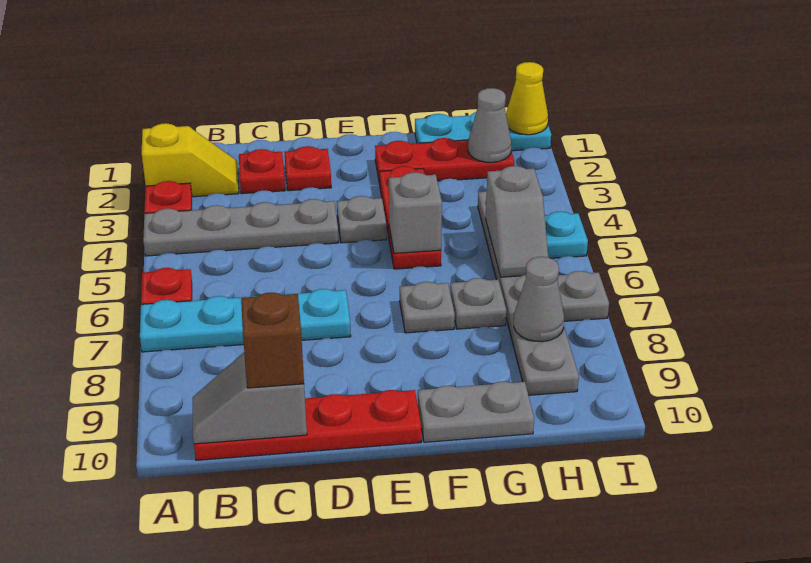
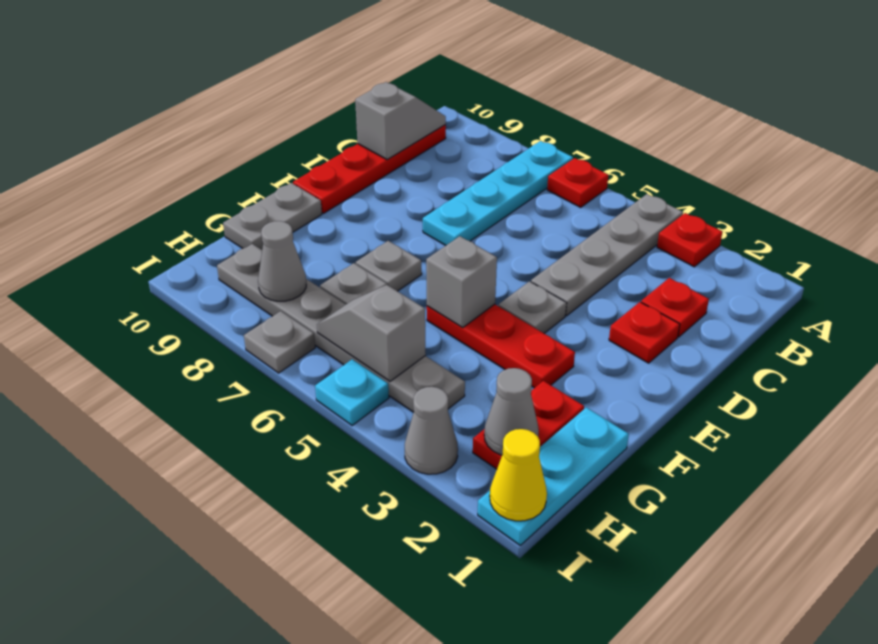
yellow slope A2:B2 level 1 top A -> none
brown brick C10 level 3 -> none
red plate F2:H2 level 1 -> red plate G2:H2 level 1
none -> grey cone I3 level 1

